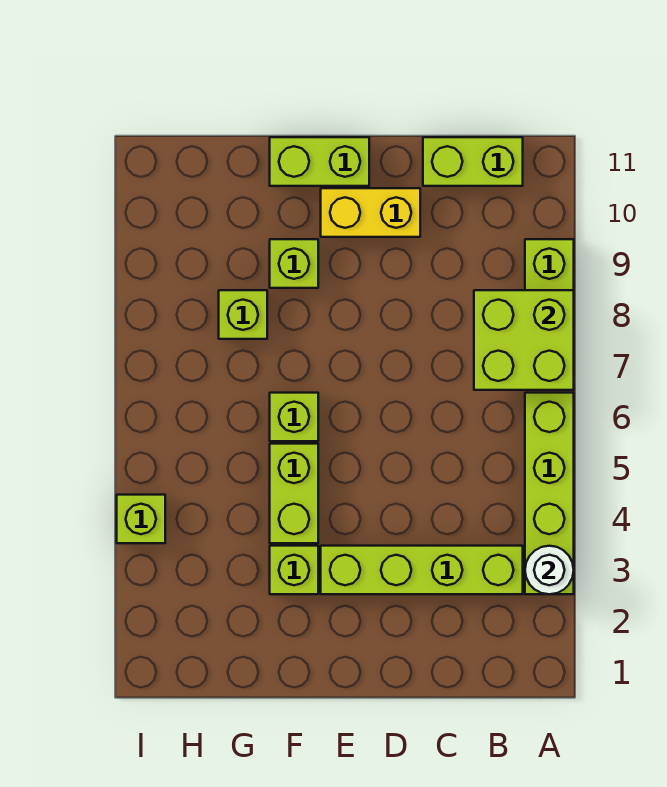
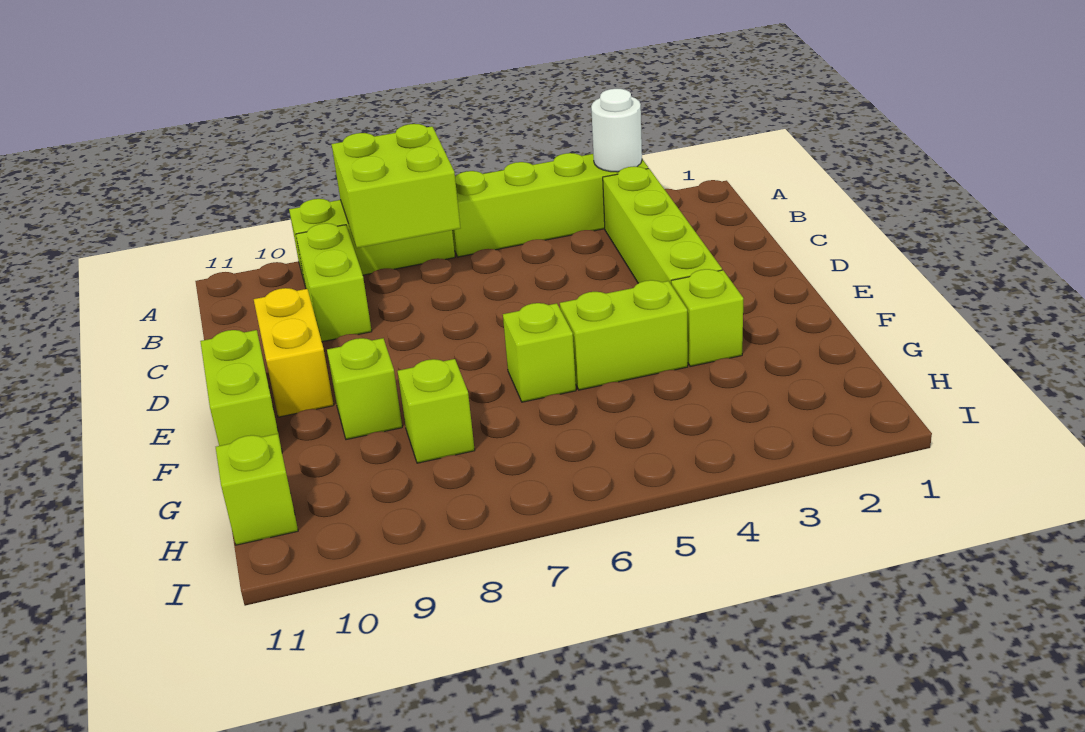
lime brick B11:C11 level 1 -> lime brick B9:C9 level 1
lime brick I4 level 1 -> lime brick H11 level 1

